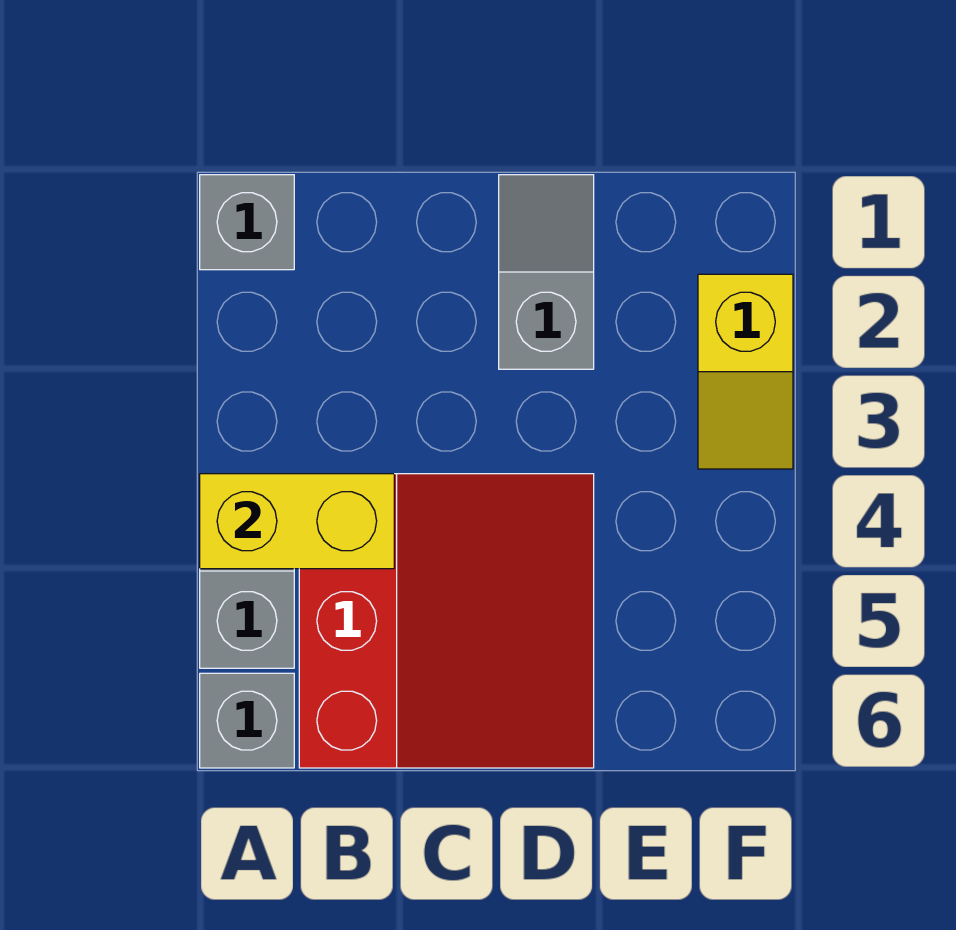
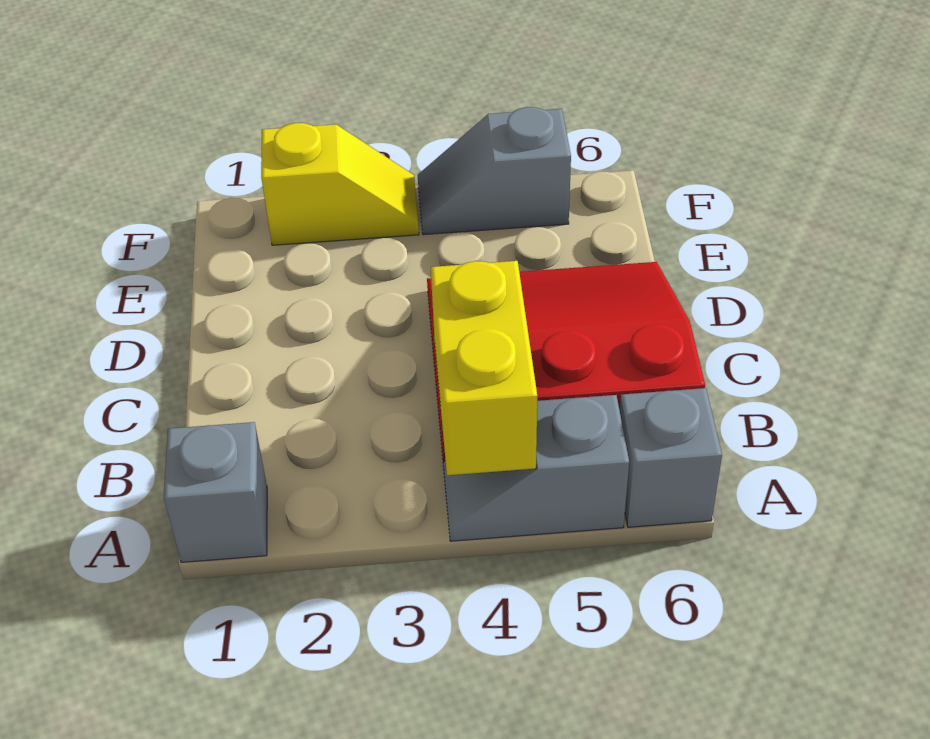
grey slope D1:D2 level 1 top 2 -> grey slope F4:F5 level 1 top 5

